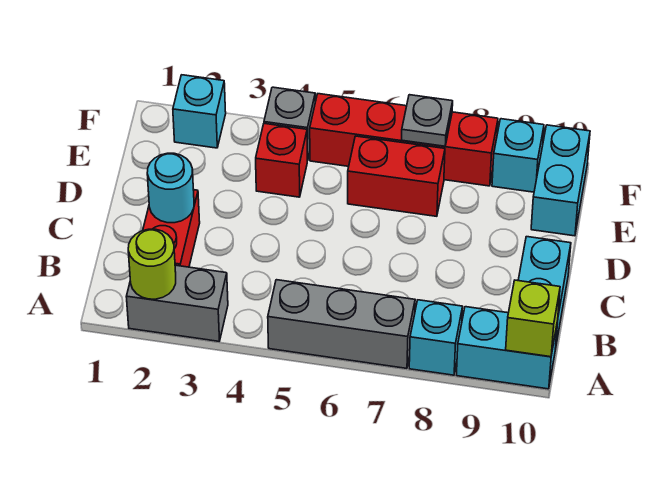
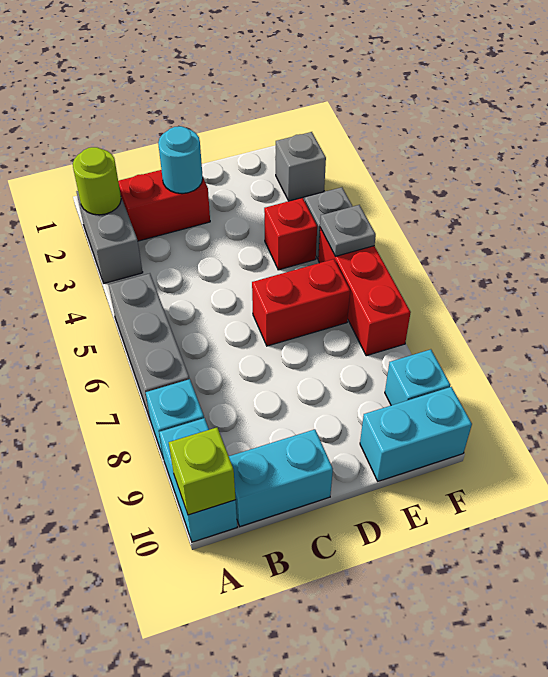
red brick E6:E7 level 1 -> red brick D6:E6 level 1
cyan brick F2 level 1 -> grey brick F2 level 1
red brick F5:F8 level 1 -> red brick F5:F7 level 1
grey plate F7 level 2 -> grey plate F5 level 2

